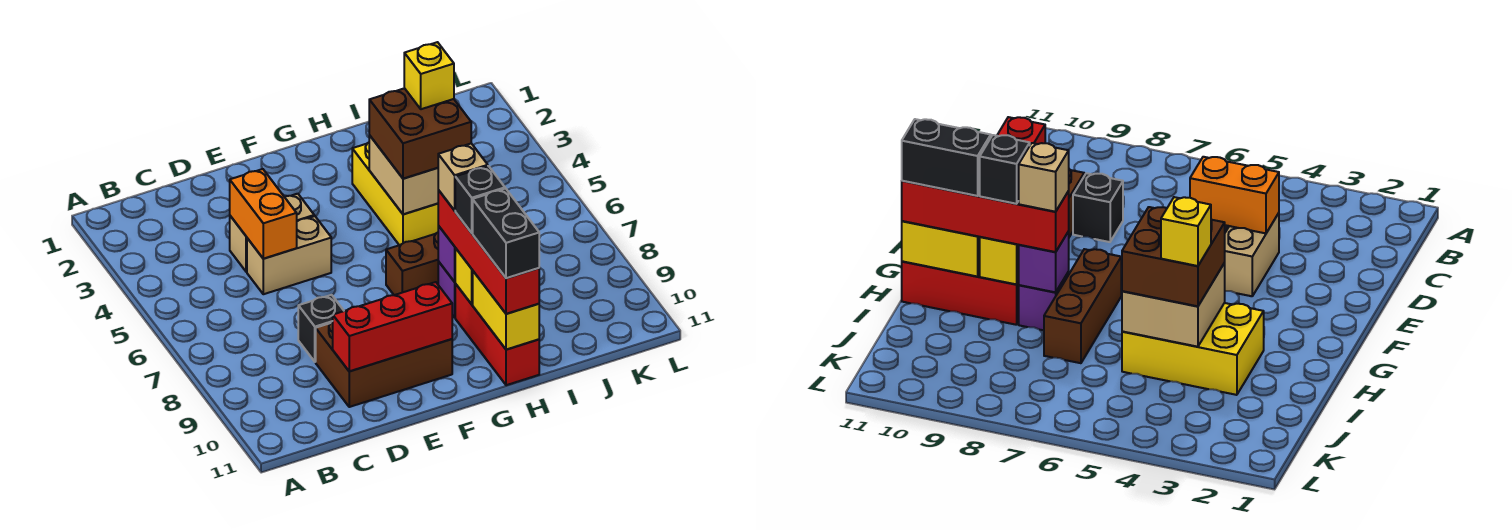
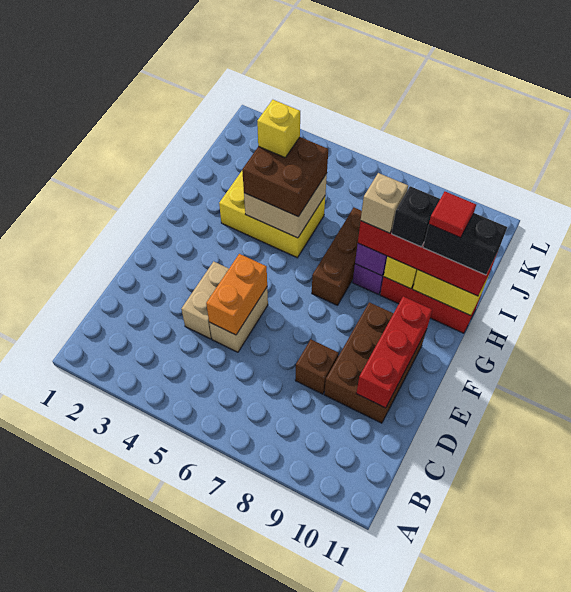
orange brick D4:D5 level 2 -> orange brick D5:E5 level 2
black brick D8 level 1 -> brown brick D8 level 1
none -> red tile H10 level 5

